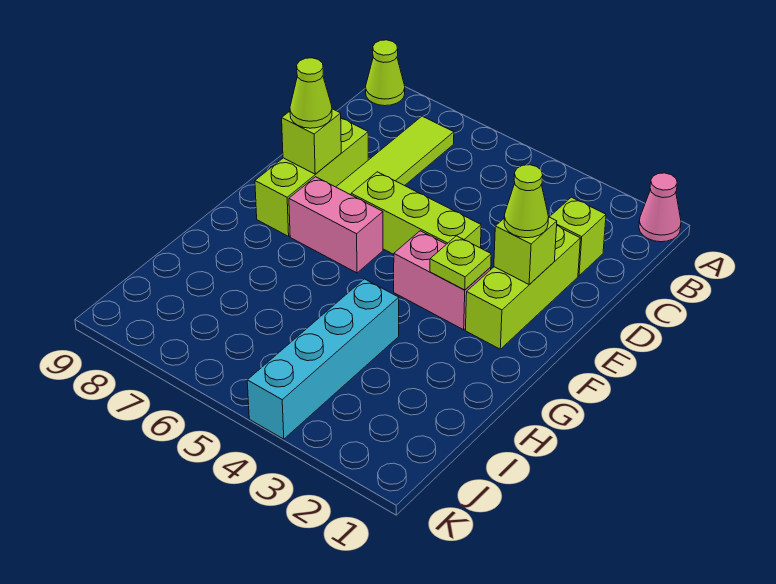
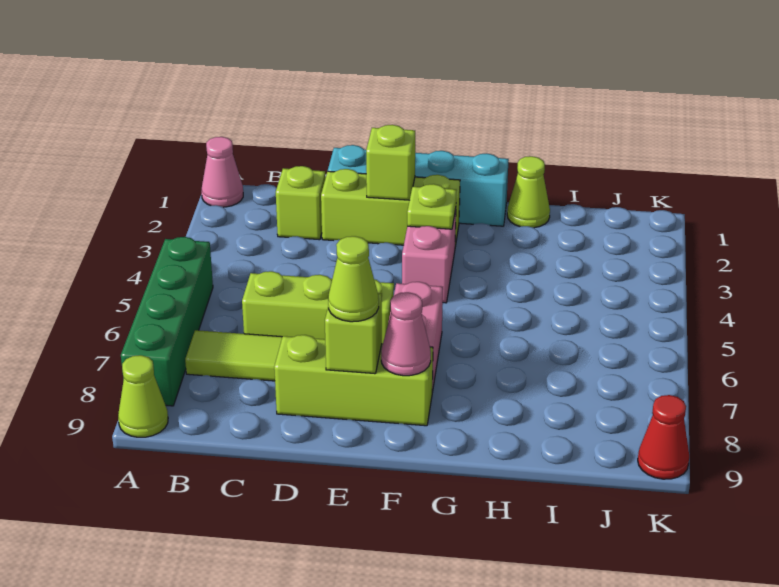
none -> green brick A5:A8 level 1
lime cone E2 level 3 -> lime cone H1 level 1
lime brick E4:E6 level 1 -> lime brick C6:E6 level 1
none -> pink cone F8 level 2
cyan brick H4:K4 level 1 -> cyan brick D1:G1 level 1
none -> red cone K9 level 1

